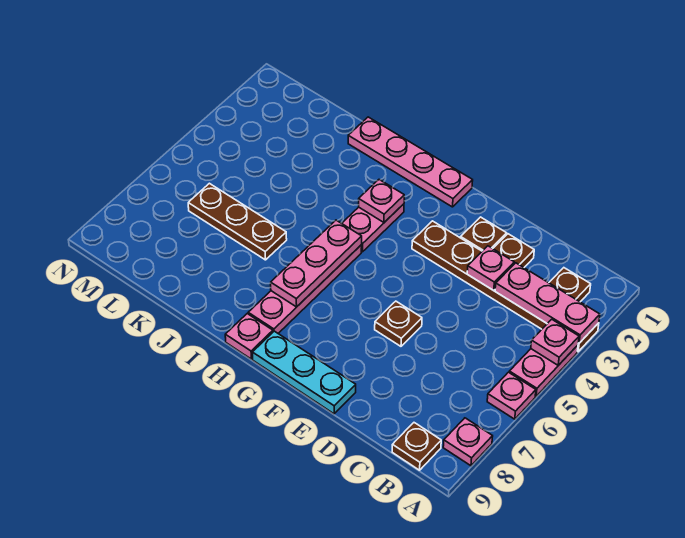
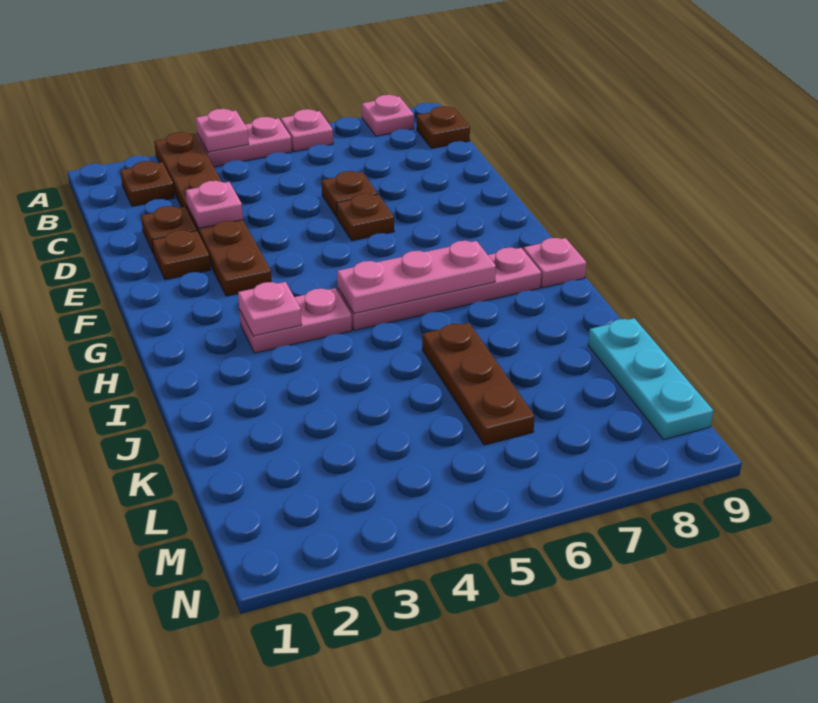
pink plate A3:C3 level 2 -> none
none -> brown plate D6 level 1
cyan plate E9:G9 level 1 -> cyan plate K9:M9 level 1
pink plate G1:J1 level 1 -> none

